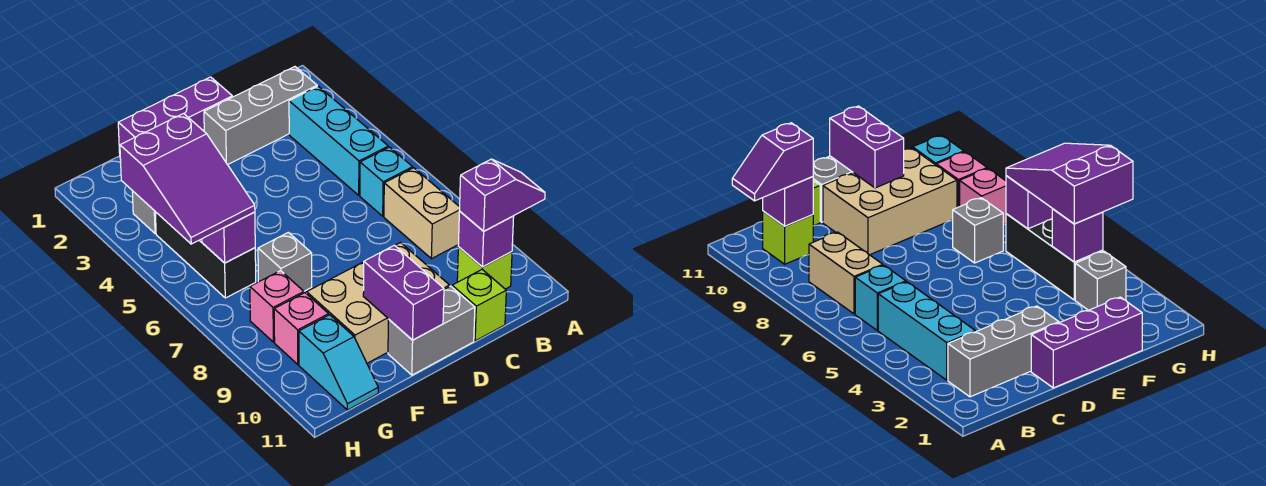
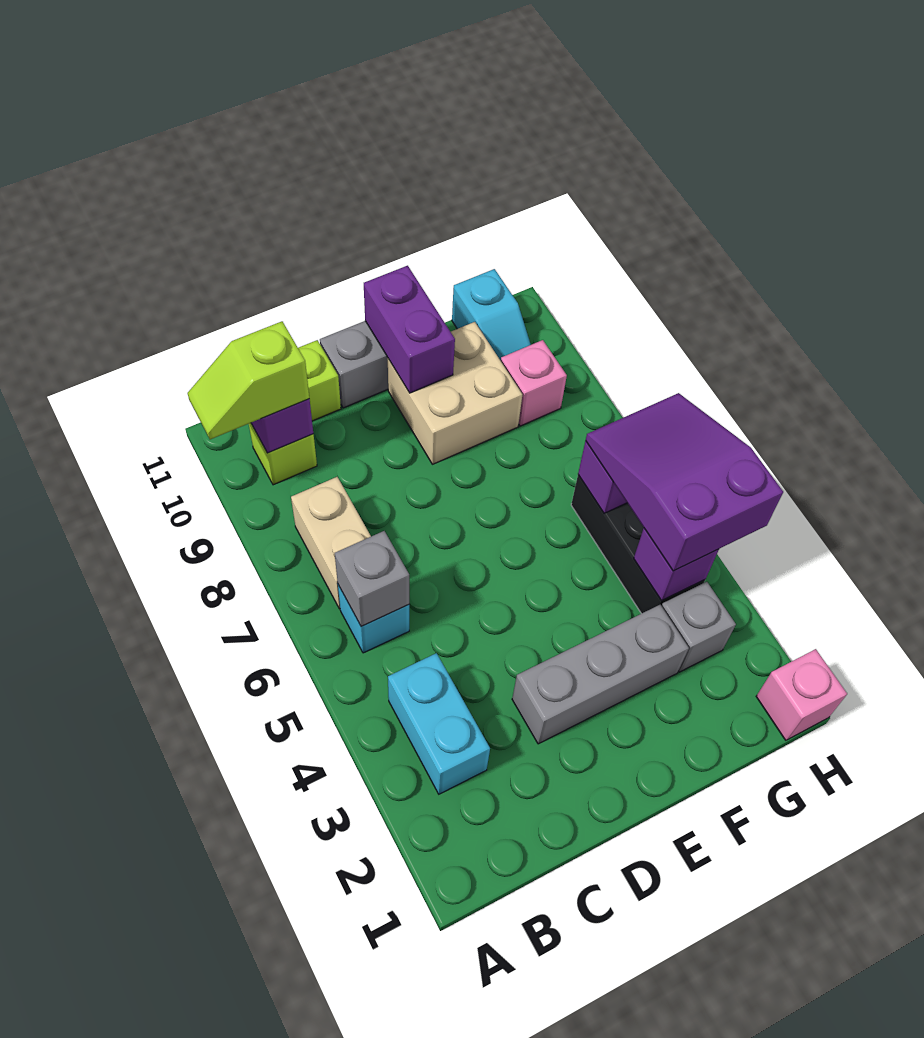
purple slope A10:B10 level 3 top B -> lime slope A10:B10 level 3 top B
grey brick B2:D2 level 1 -> grey brick D3:F3 level 1
cyan brick B3:B5 level 1 -> cyan brick B3:B4 level 1
purple brick D1:F1 level 1 -> none
tan brick D9:F10 level 1 -> tan brick E9:F10 level 1
grey brick F7 level 1 -> grey brick B6 level 2
pink brick G8 level 1 -> pink brick H1 level 1
cyan slope G10:G11 level 1 top 10 -> cyan slope G10:G11 level 1 top 11

